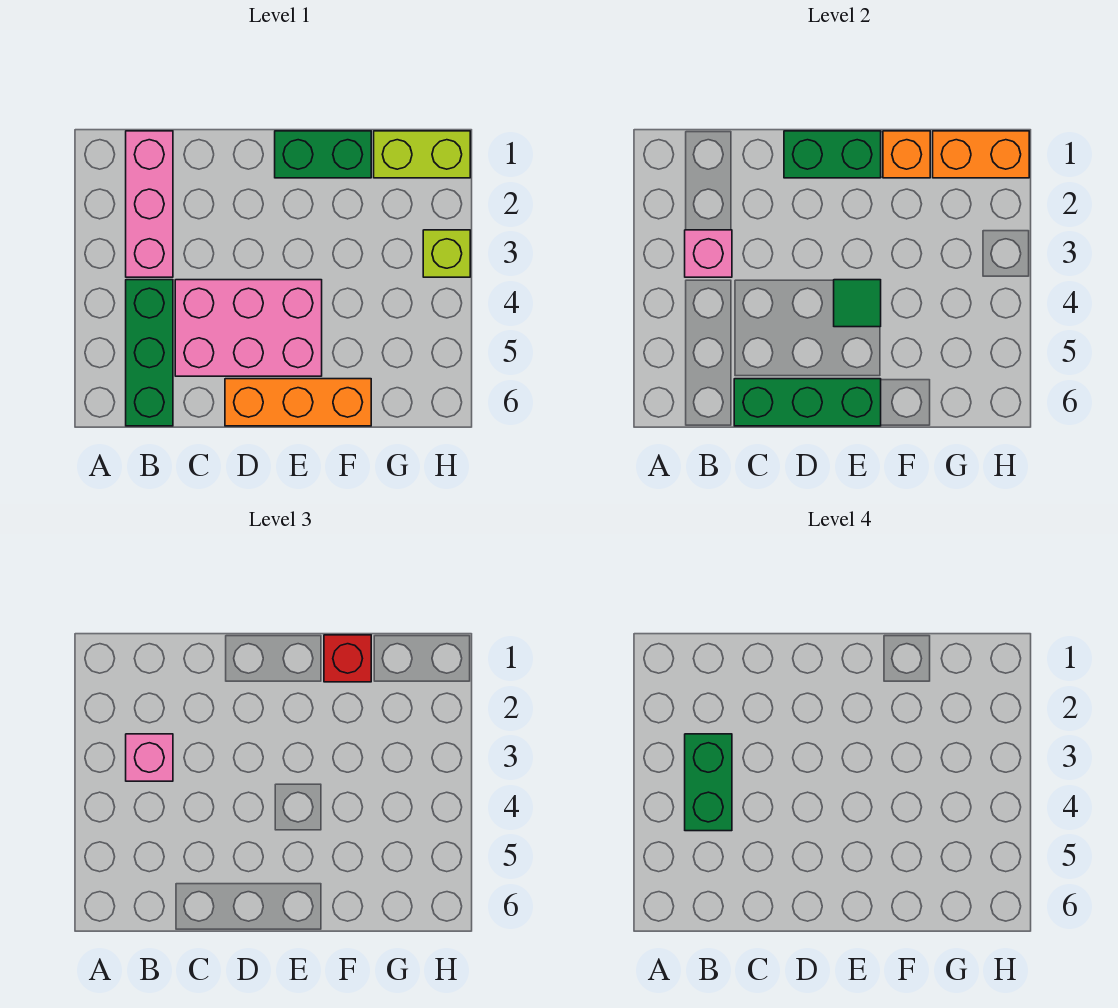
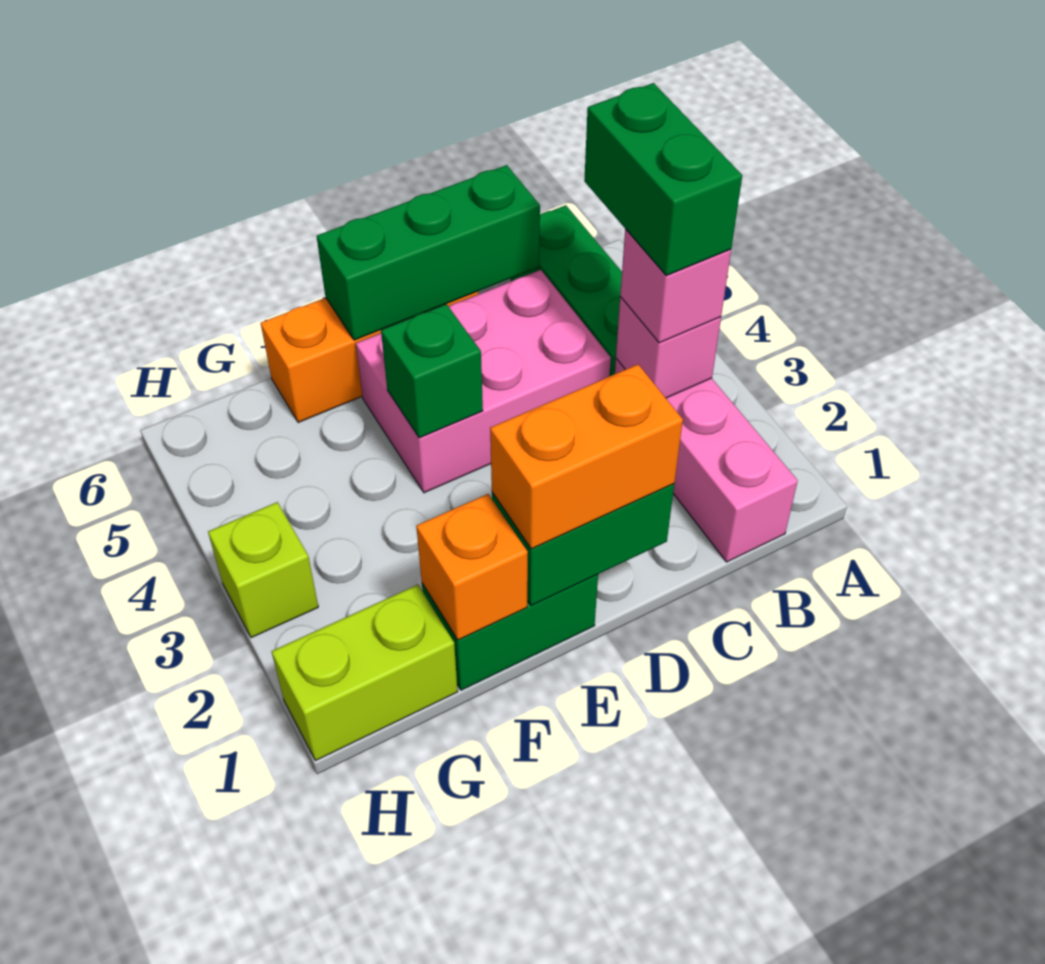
green tile E4 level 2 -> green brick E4 level 2
red brick F1 level 3 -> none
orange brick G1:H1 level 2 -> orange brick D1:E1 level 3

